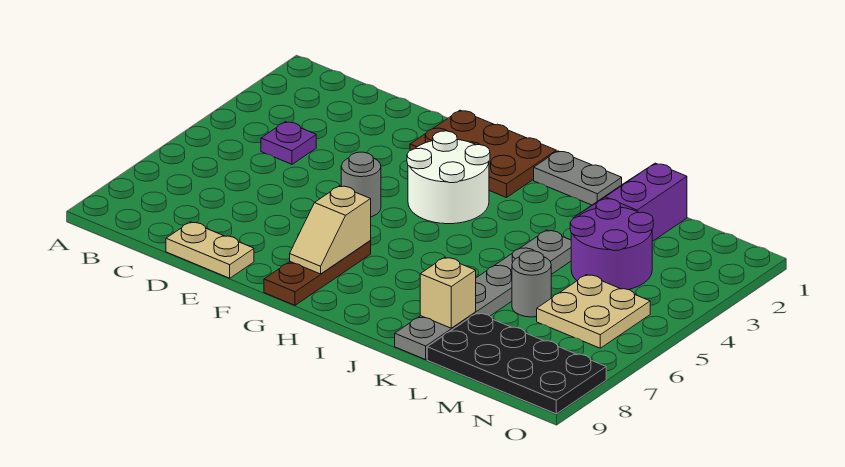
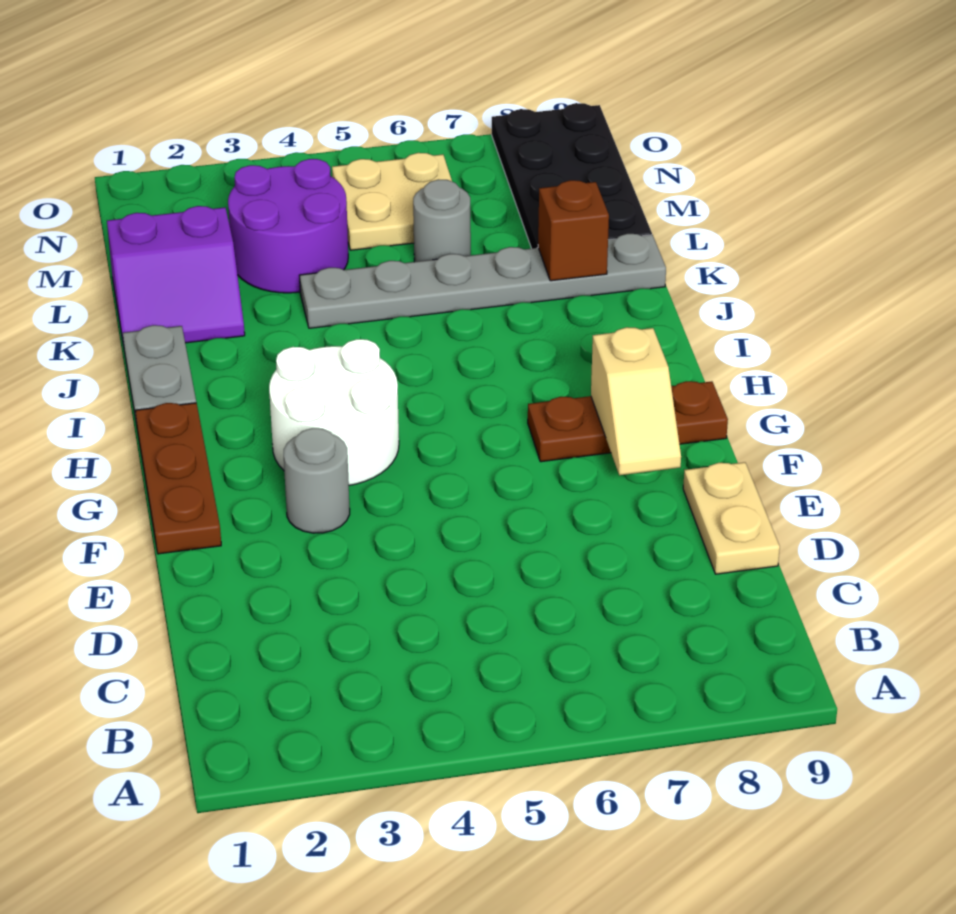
purple plate C4 level 1 -> none
brown plate F1:H2 level 1 -> brown plate F1:H1 level 1
grey round brick F5 level 1 -> grey round brick F3 level 1
tan slope G7:G8 level 2 top 7 -> tan slope F8:G8 level 2 top G
tan brick K8 level 2 -> brown brick K8 level 2

